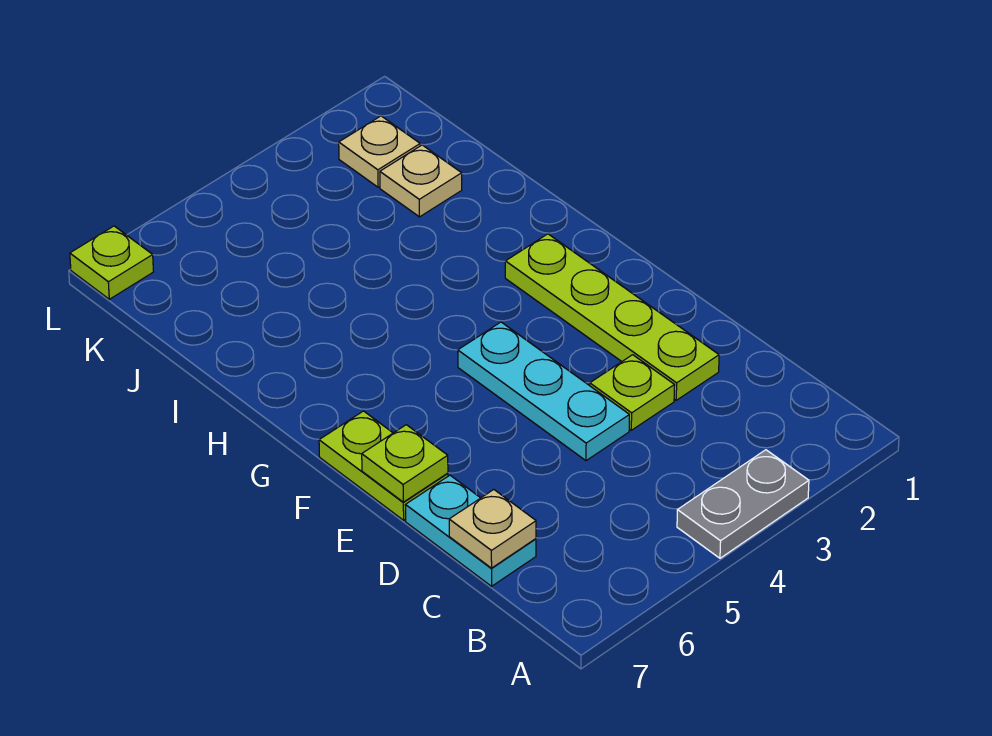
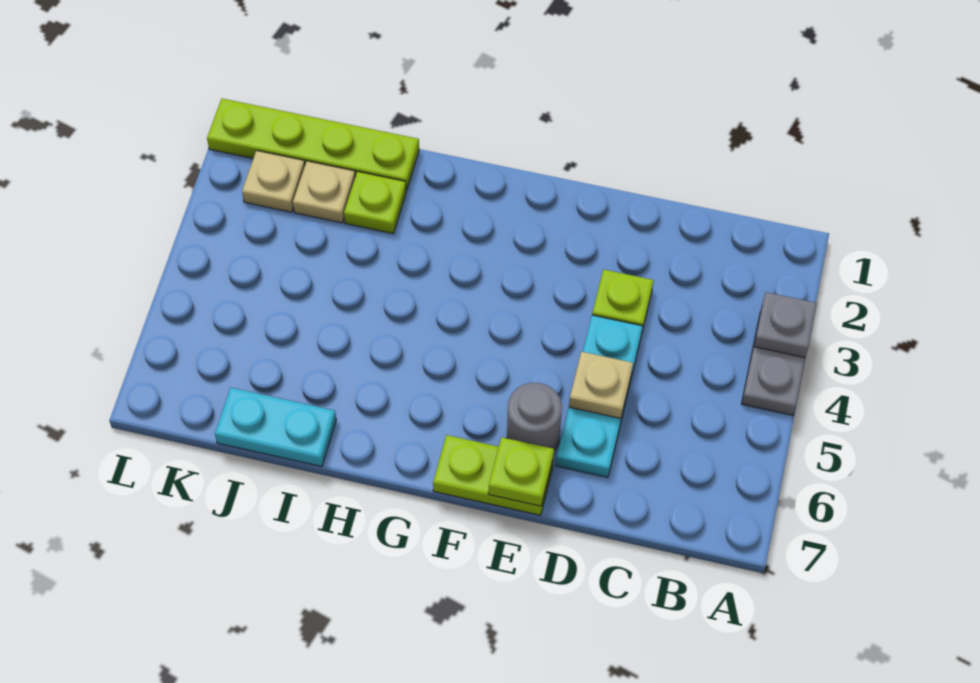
none -> grey plate A3 level 2
cyan plate C7:D7 level 1 -> cyan plate I7:J7 level 1
tan plate C7 level 2 -> tan plate D5 level 2
lime plate D2:G2 level 1 -> lime plate I1:L1 level 1
cyan plate D4:F4 level 1 -> cyan plate D4:D6 level 1
none -> grey round brick E6 level 1
lime plate L7 level 1 -> lime plate I2 level 1

